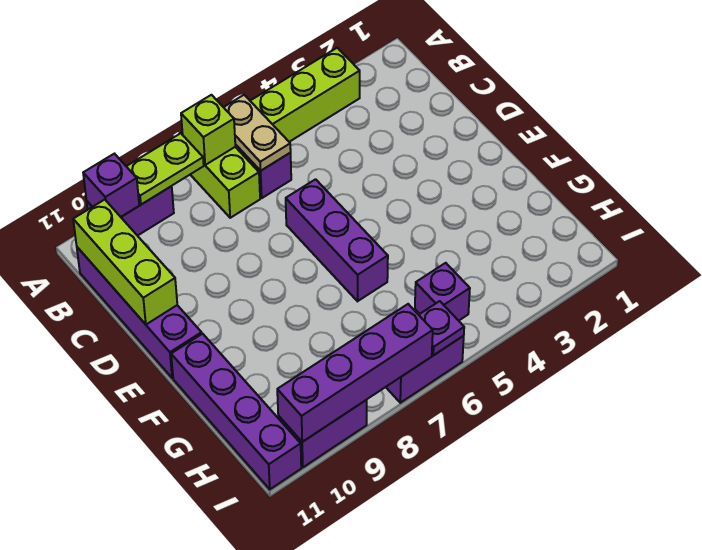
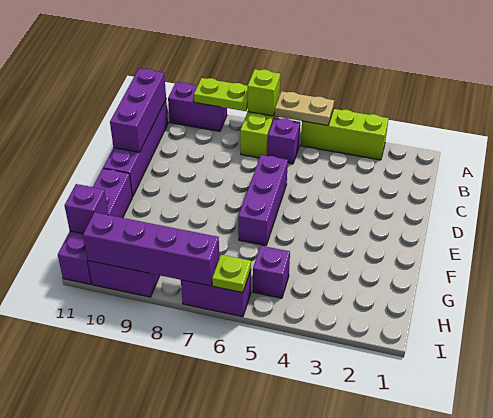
tan plate A6:B6 level 2 -> tan plate A5:A6 level 2
purple brick A10 level 2 -> purple brick H11 level 2
lime brick B11:D11 level 2 -> purple brick B11:D11 level 2
purple plate I6 level 2 -> lime plate I6 level 2

